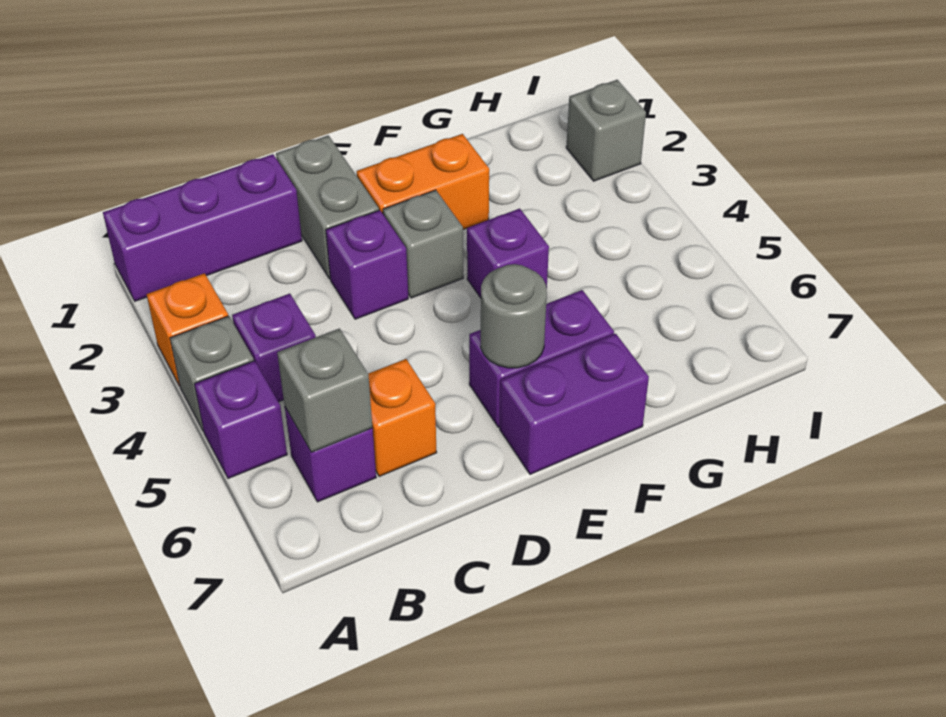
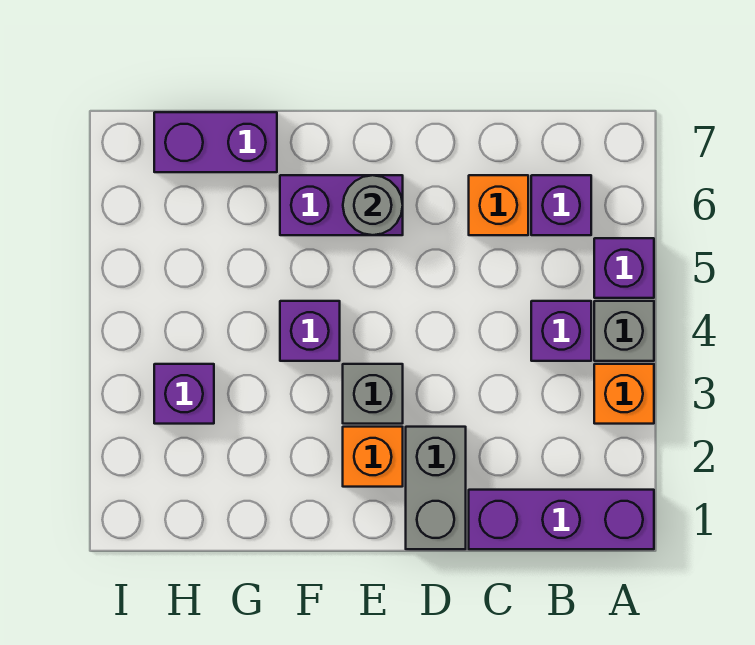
grey brick B6 level 2 -> none
purple brick D3 level 1 -> purple brick H3 level 1
orange brick E2:F2 level 1 -> orange brick E2 level 1
purple brick E7:F7 level 1 -> purple brick G7:H7 level 1
grey brick I2 level 1 -> none

